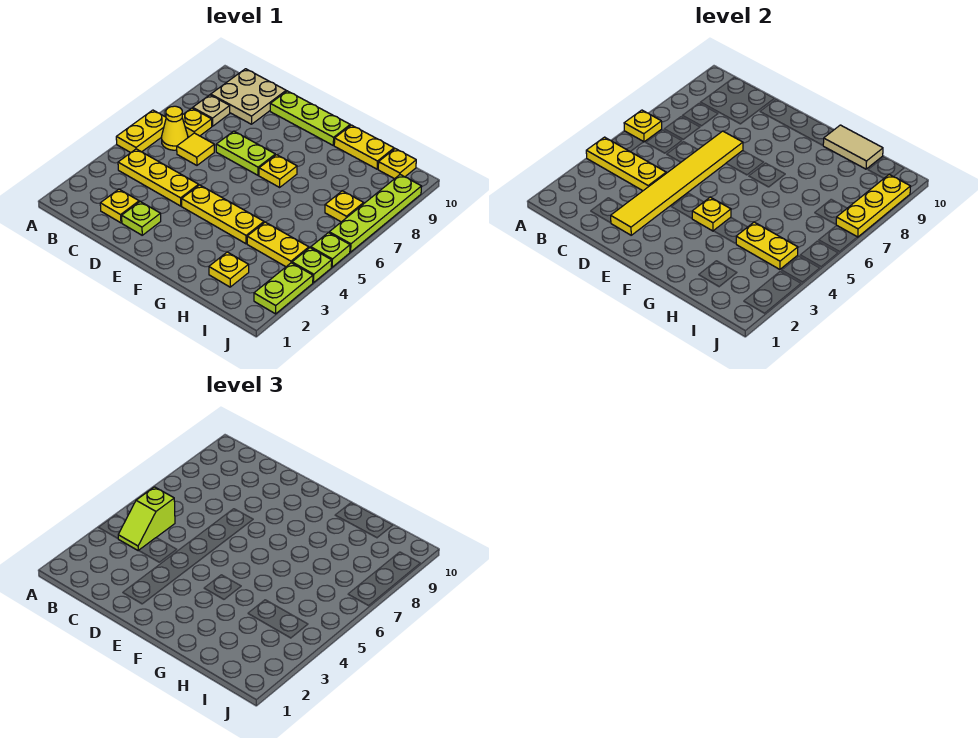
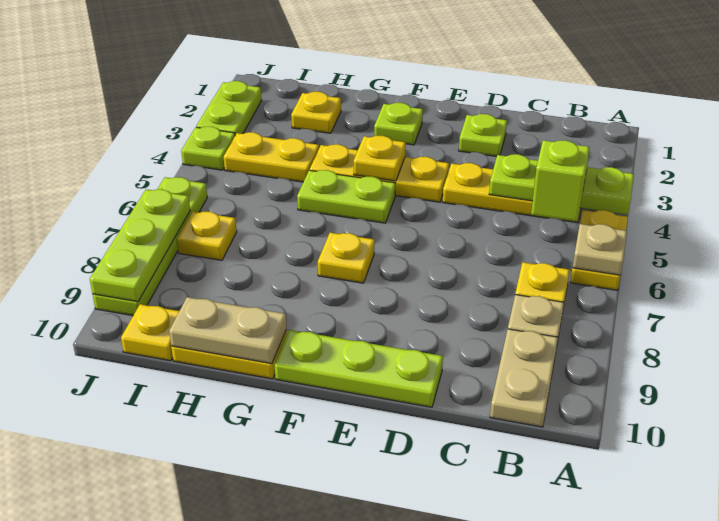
yellow plate A4:C4 level 2 -> lime plate A4:C4 level 2
yellow plate A6 level 2 -> tan plate A6 level 2
yellow cone B6 level 1 -> none
tan plate B9:C10 level 1 -> tan plate B9:B10 level 1
yellow plate C2 level 1 -> none
yellow tile C6 level 1 -> none
yellow tile D2:D7 level 2 -> none
lime plate D7:E7 level 1 -> lime plate F5:G5 level 1
tan tile G10:H10 level 2 -> tan plate G10:H10 level 2
yellow plate H4:I4 level 2 -> none
lime plate J5 level 1 -> lime plate F2 level 1
yellow plate J7:J9 level 2 -> lime plate J7:J9 level 2

